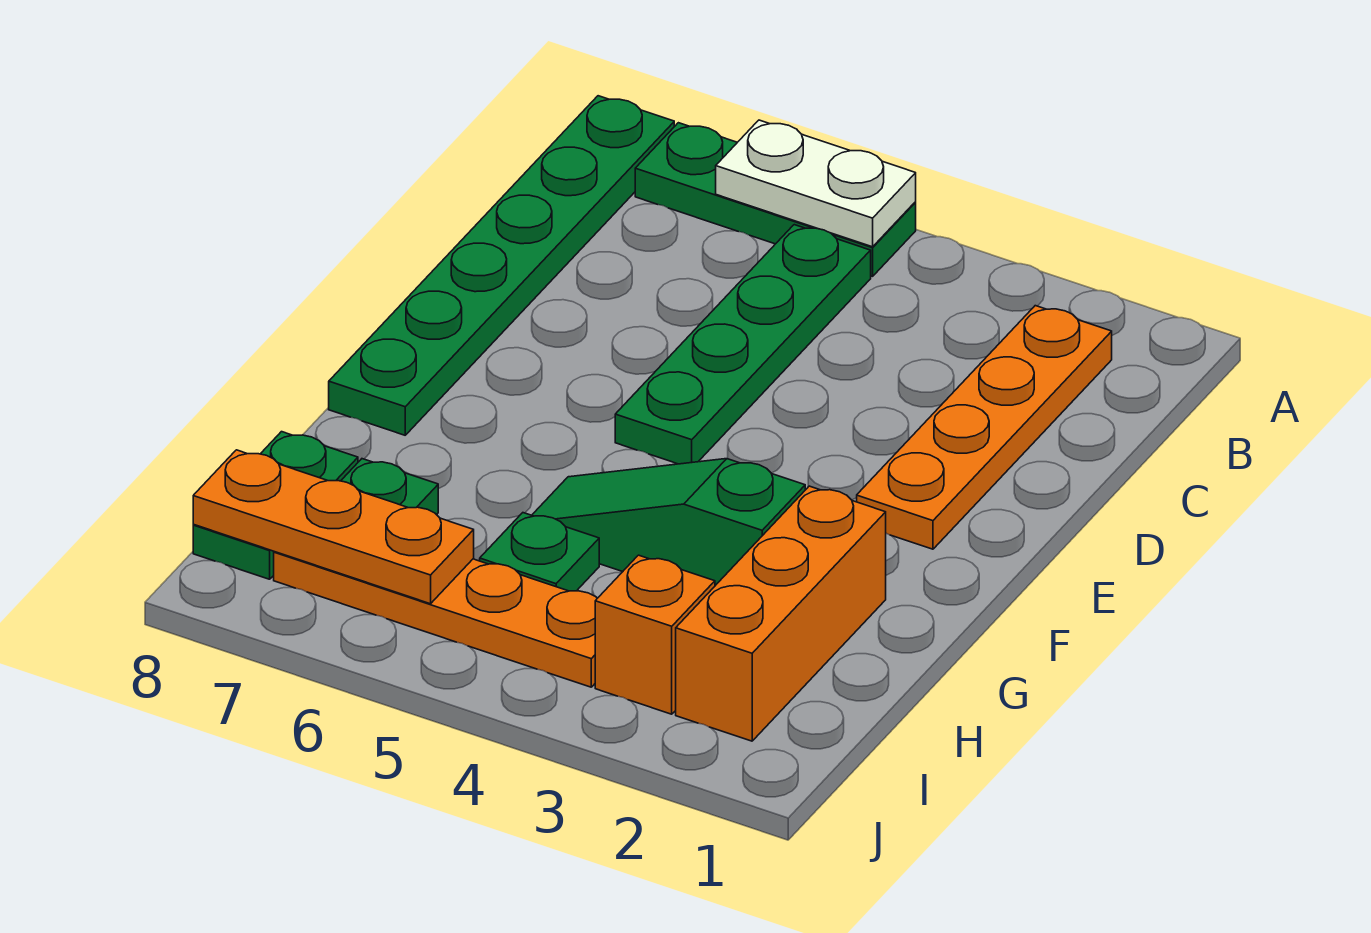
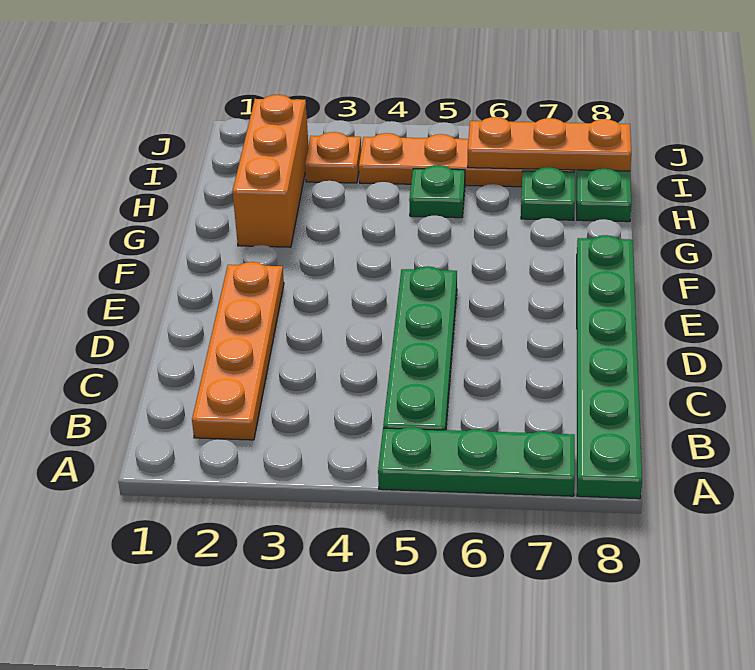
white plate A5:A6 level 2 -> none
green slope G3:G5 level 1 top 3 -> none
orange brick I3 level 1 -> orange plate I3 level 1

